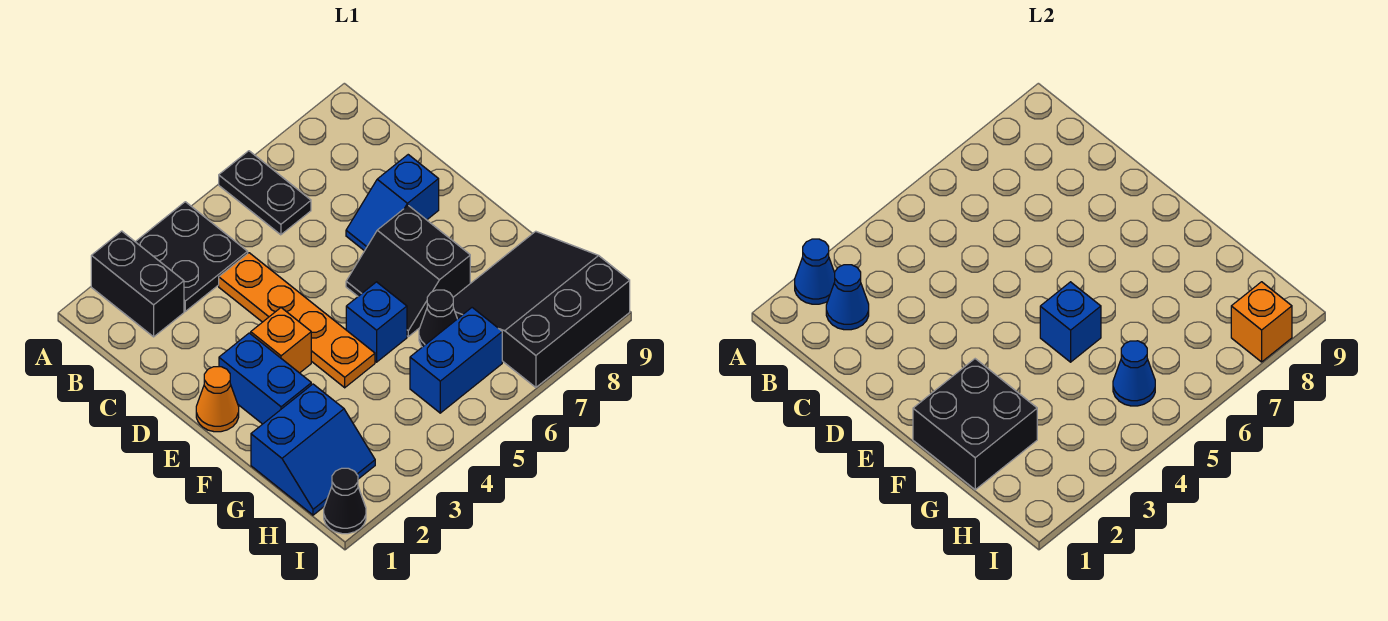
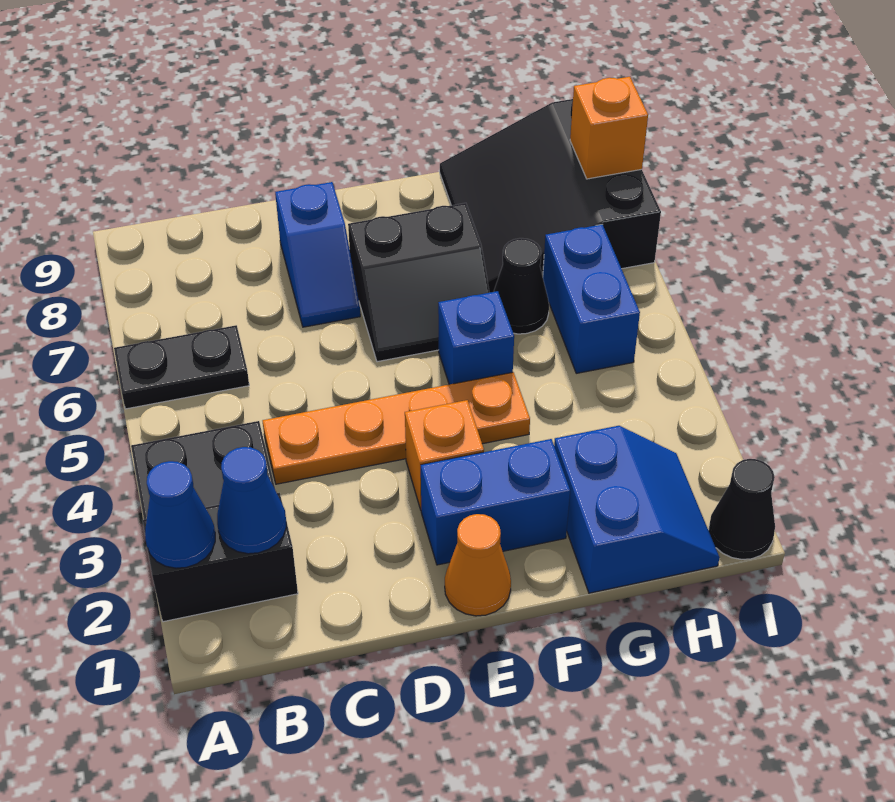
black brick F1:G2 level 2 -> none
blue brick F5 level 2 -> none
blue cone H5 level 2 -> none

